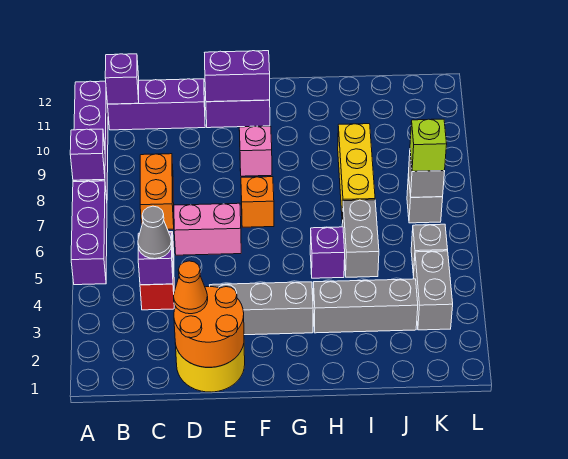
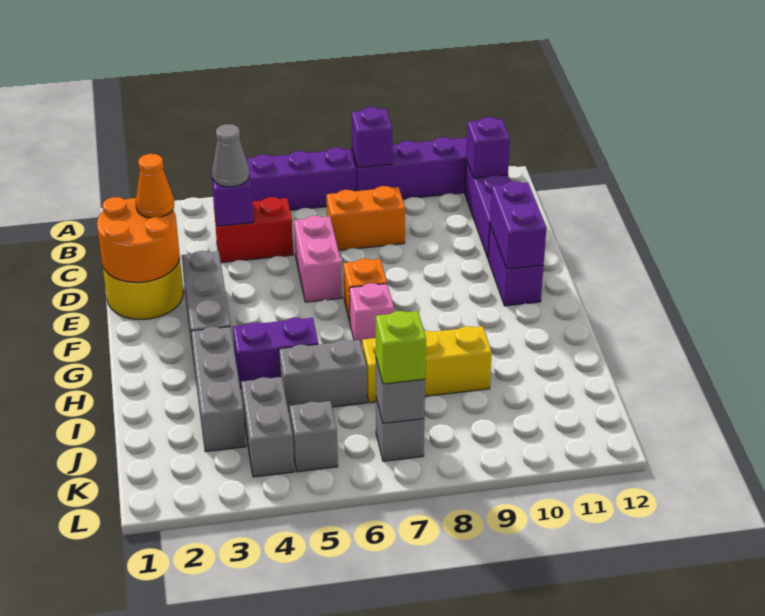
pink brick F9 level 1 -> pink brick G7 level 1
purple brick H5 level 1 -> purple brick H4:H5 level 1
grey brick K3:K4 level 1 -> grey brick J4:K4 level 1

